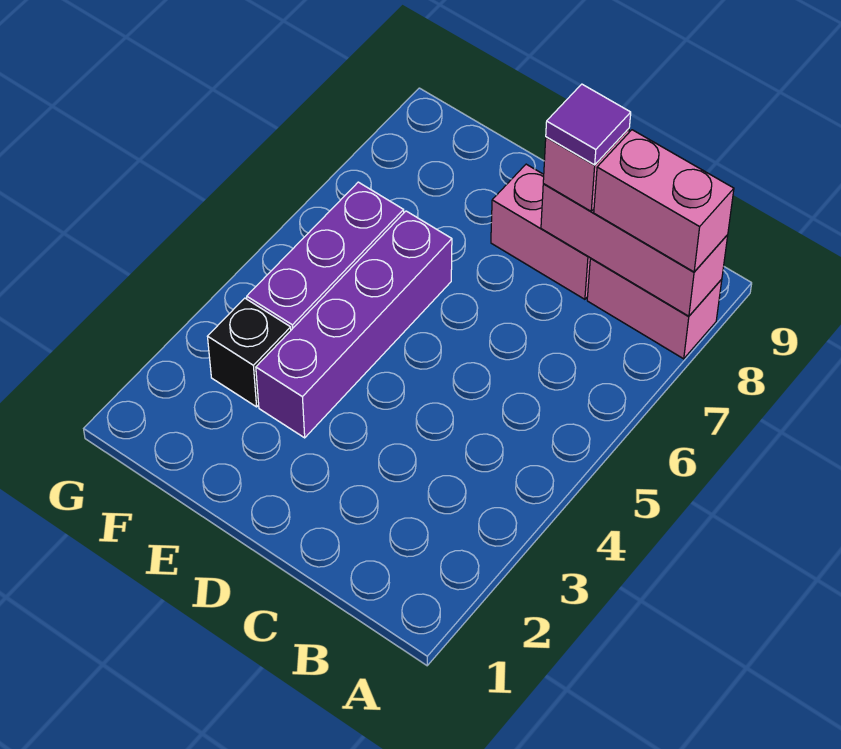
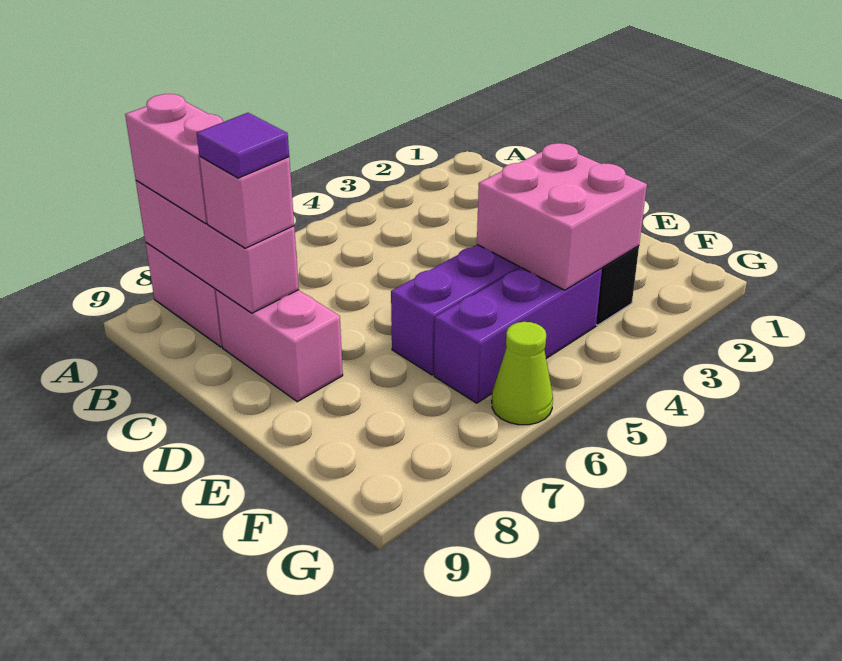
none -> pink brick E3:F4 level 2
none -> lime cone G6 level 1

